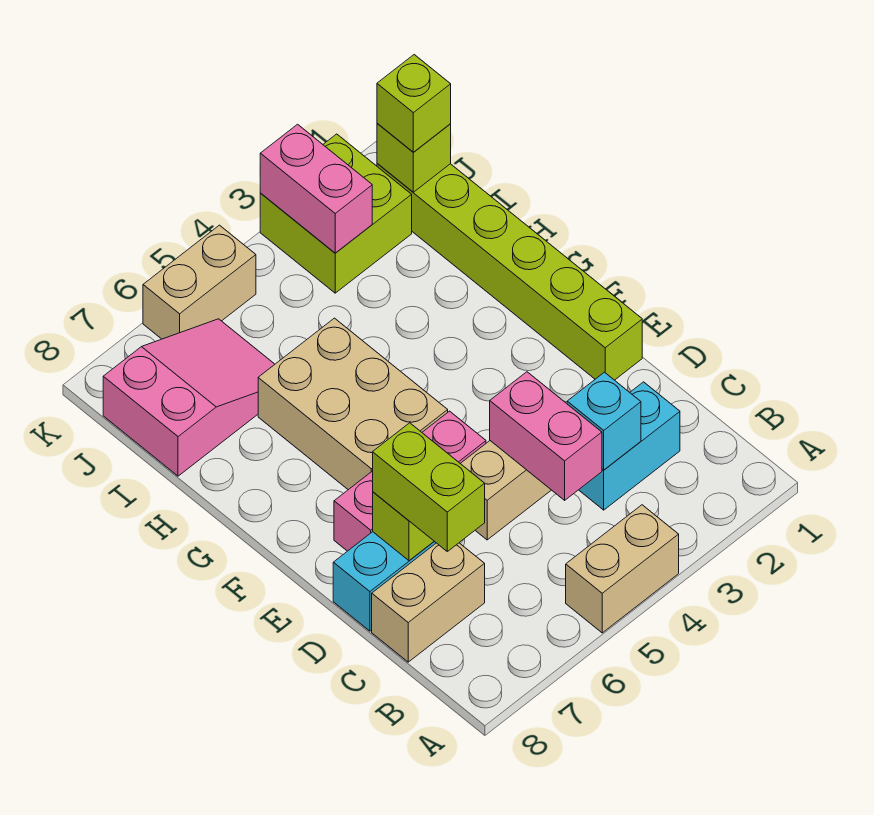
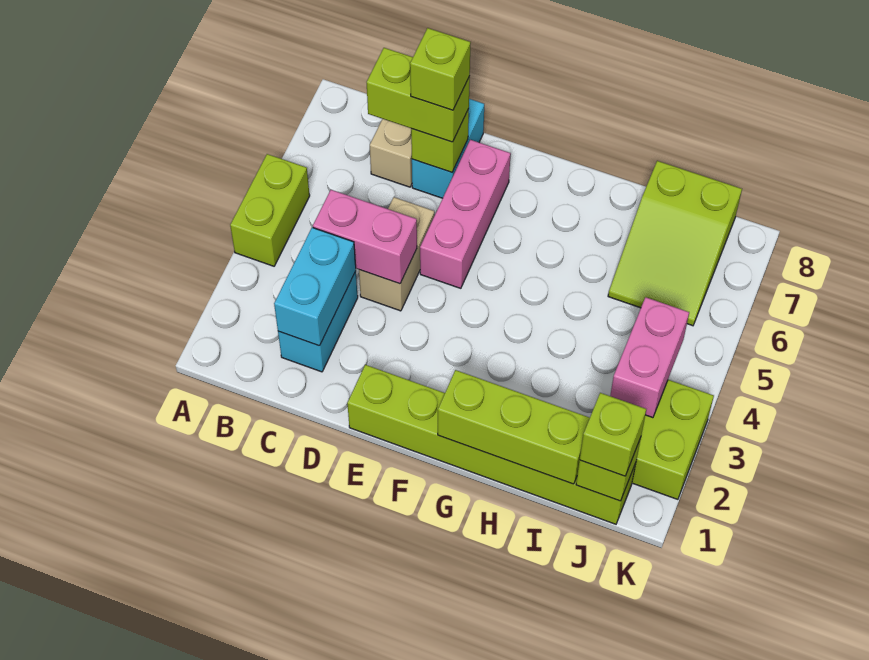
tan brick A4:A5 level 1 -> lime brick A4:A5 level 1
cyan brick C3 level 2 -> cyan brick C2:C3 level 2
none -> lime brick D7 level 4
tan brick F5:H6 level 1 -> none
none -> lime brick G1:I1 level 2
pink slope I6:J8 level 1 top 8 -> lime slope I6:J8 level 1 top 8
pink brick J3:K3 level 2 -> pink brick J3:J4 level 2
tan brick K5:K6 level 1 -> none

